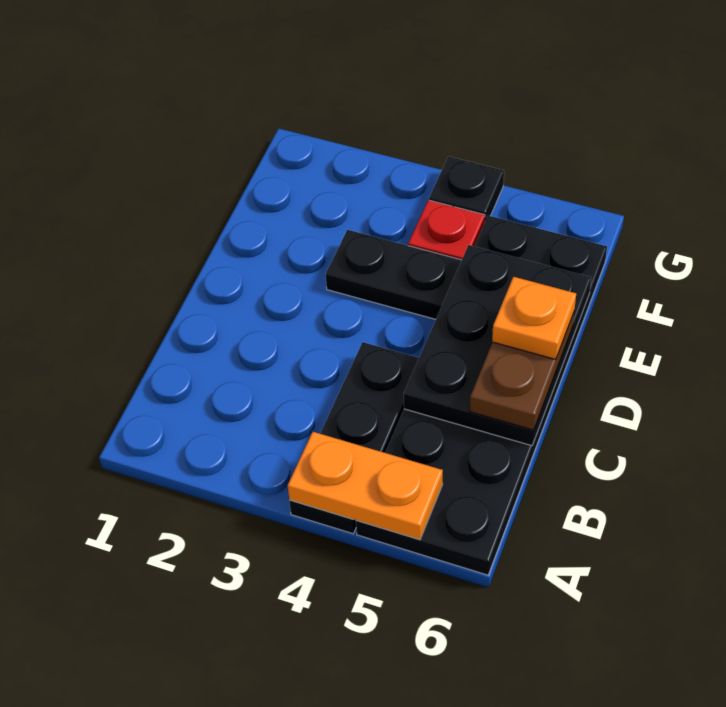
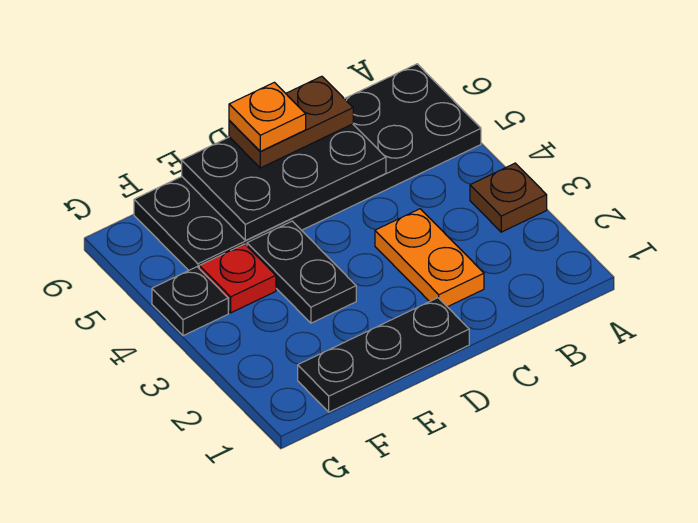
none -> brown plate A3 level 1
black plate A4:C4 level 1 -> black plate D1:F1 level 1
orange plate A4:A5 level 2 -> orange plate C2:C3 level 1

